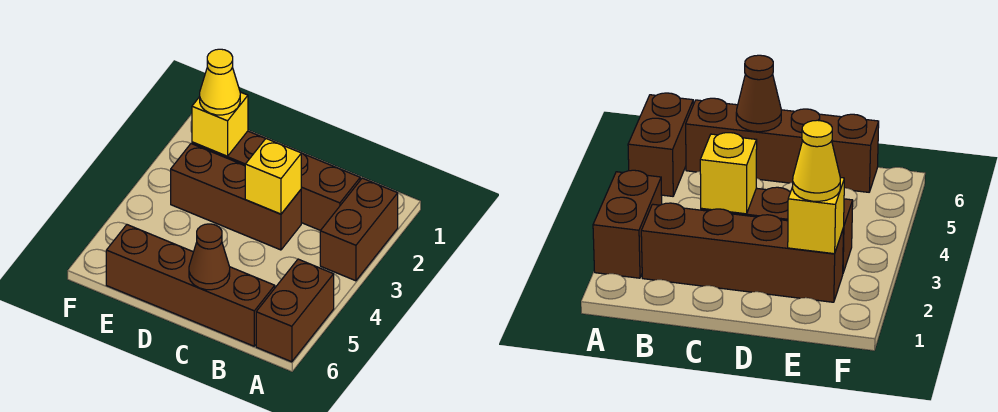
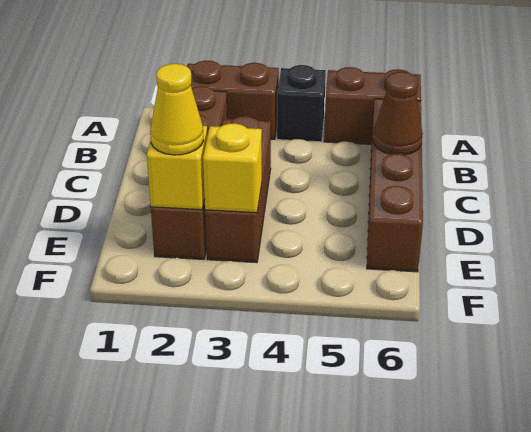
none -> black brick A4 level 1
yellow brick C3 level 2 -> yellow brick E3 level 2

